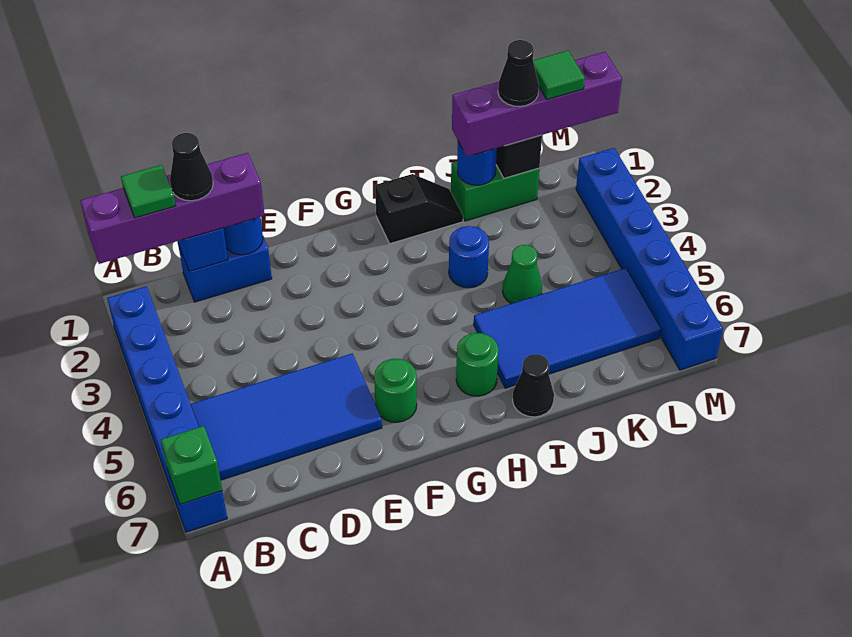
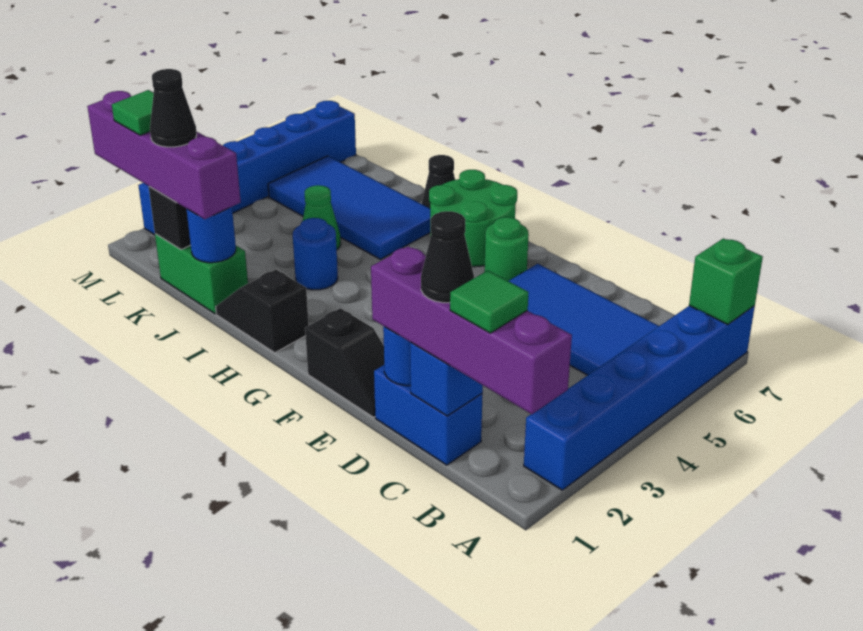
none -> black slope E1:F1 level 1 top F
green round brick H6 level 1 -> green round brick G6:H7 level 1

